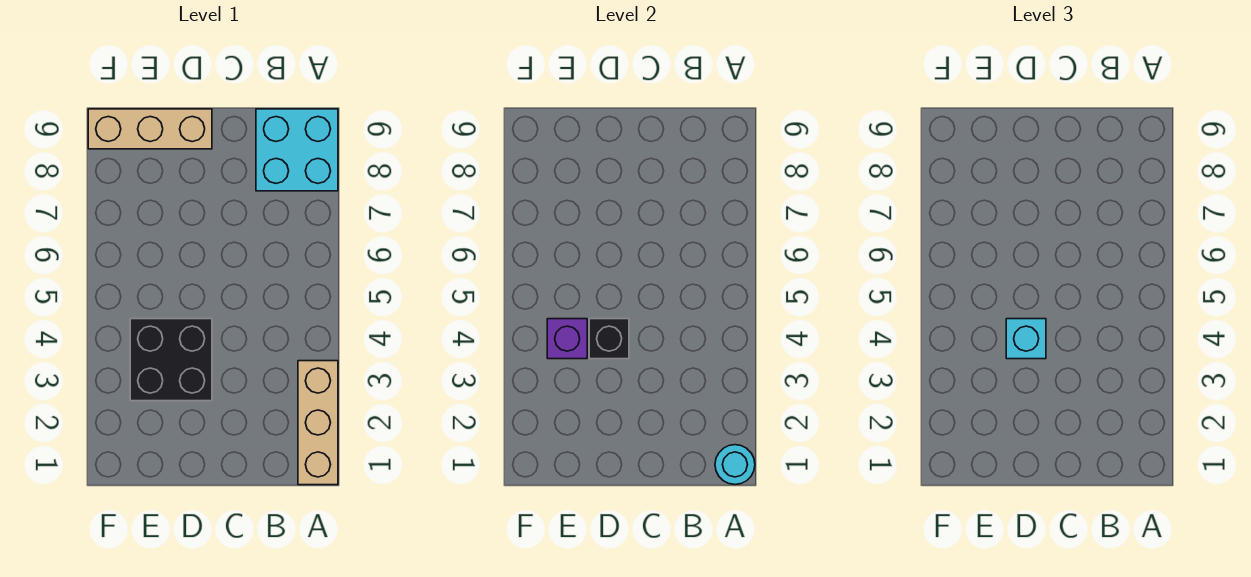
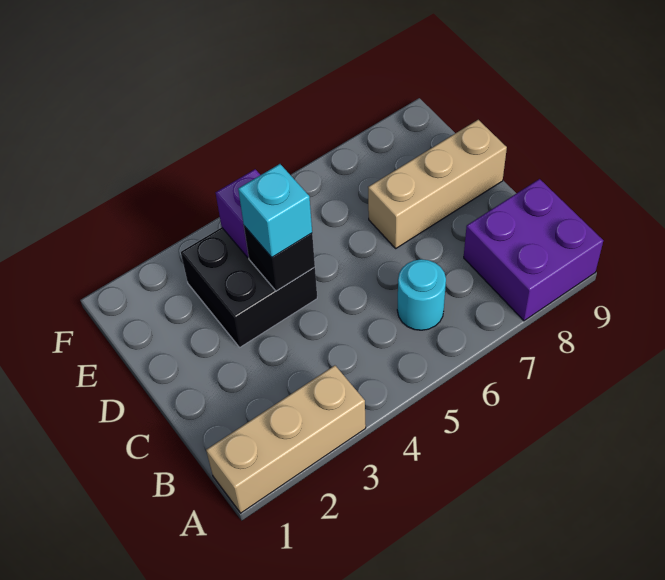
cyan round brick A1 level 2 -> cyan round brick B6 level 1
cyan brick A8:B9 level 1 -> purple brick A8:B9 level 1
tan brick D9:F9 level 1 -> tan brick D7:D9 level 1

